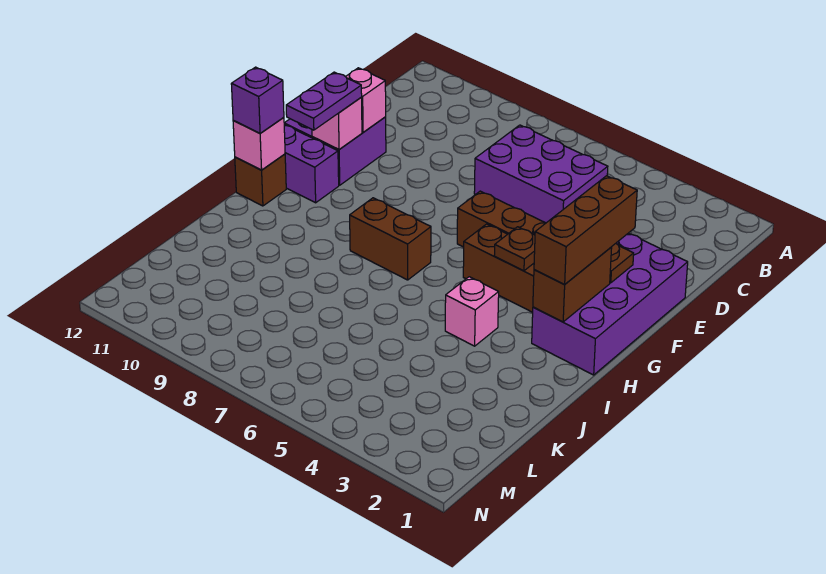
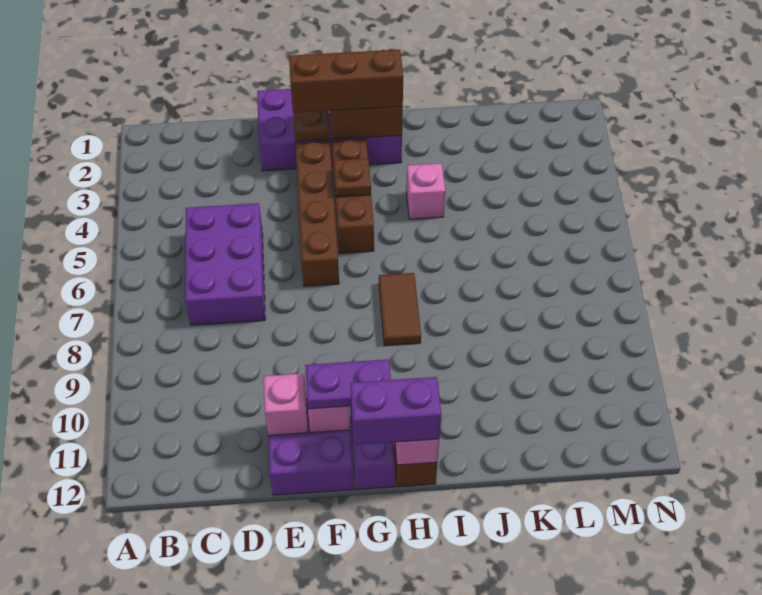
brown brick H7:H8 level 1 -> brown tile H7:H8 level 1
purple brick H12 level 3 -> purple brick G12:H12 level 3

